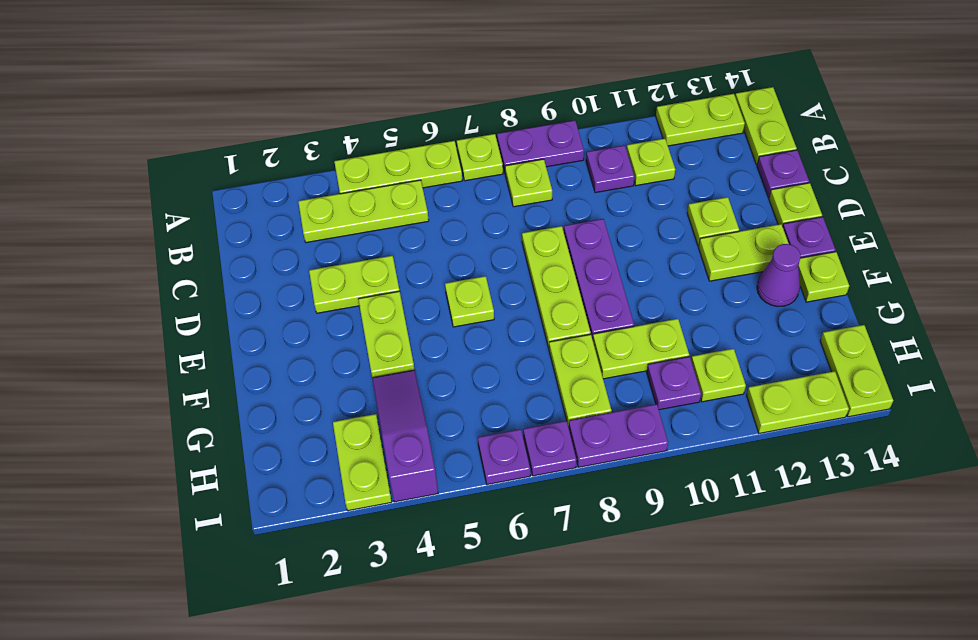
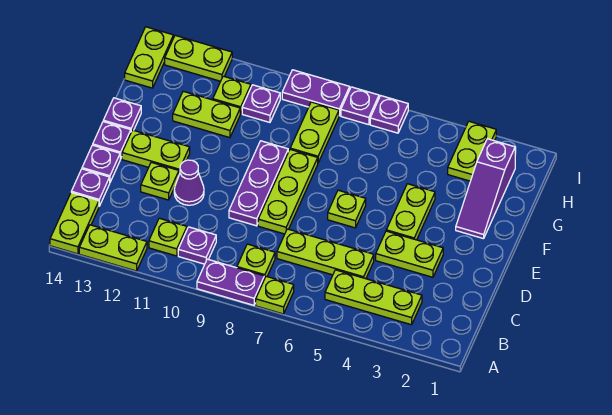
lime plate A4:A6 level 1 -> lime plate C5:C7 level 1
lime plate D14 level 1 -> purple plate D14 level 1
purple cone F13 level 1 -> purple cone D11 level 1
lime plate F14 level 1 -> purple plate F14 level 1
purple slope G4:I4 level 1 top I -> purple slope F2:H2 level 1 top H
lime plate G9:G10 level 1 -> lime plate G11:G12 level 1

